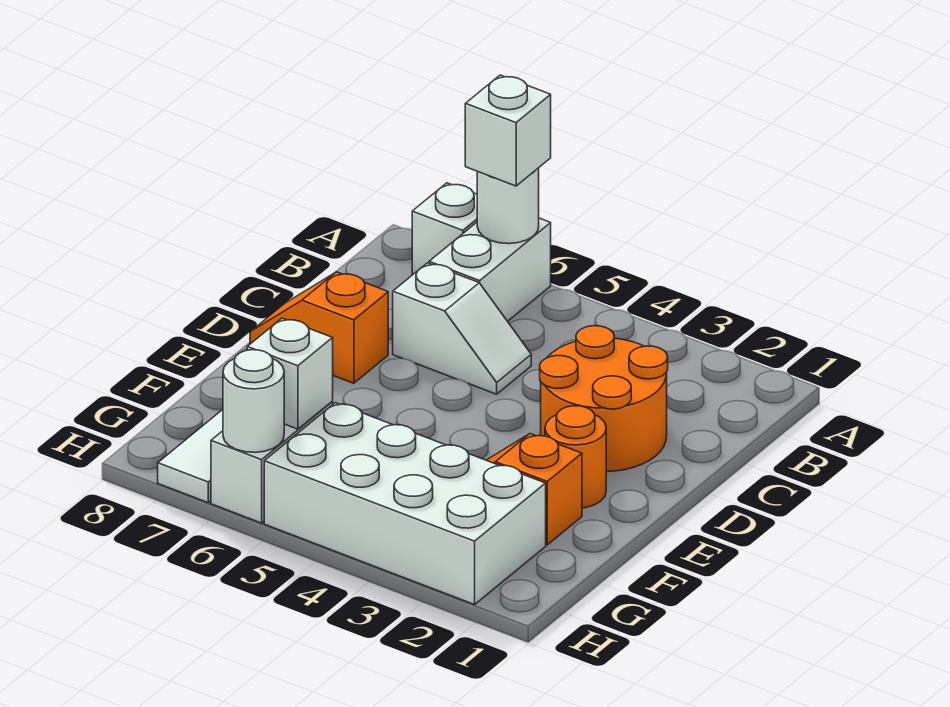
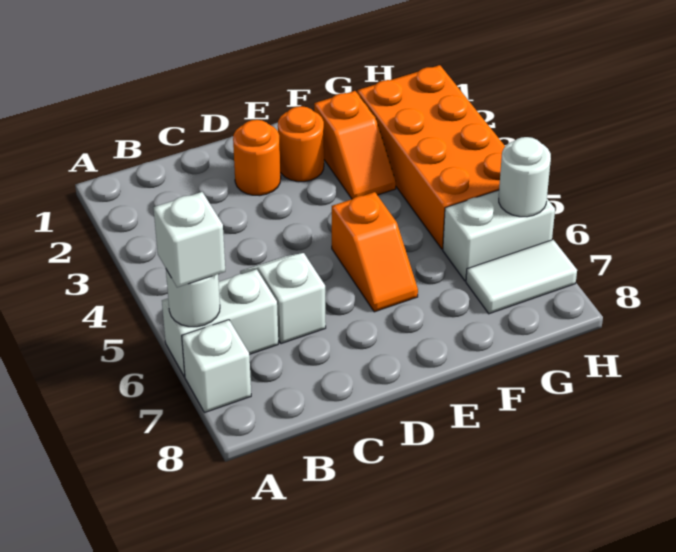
orange round brick C2:D3 level 1 -> orange round brick D2 level 1
orange slope D7:D8 level 1 top 7 -> orange slope E5:E6 level 1 top 5
white brick G2:H5 level 1 -> orange brick G2:H5 level 1
white brick G6 level 2 -> none

